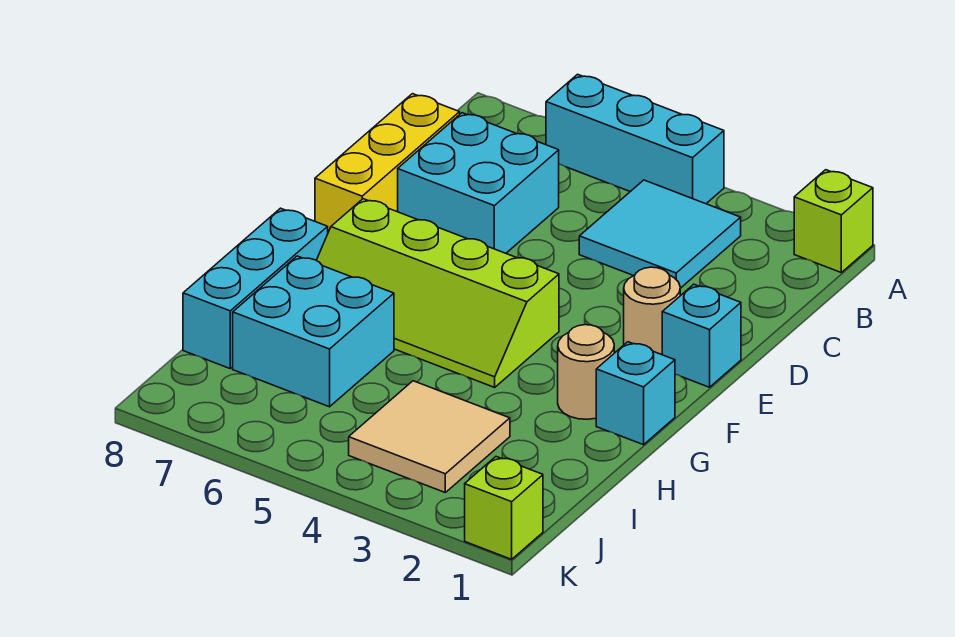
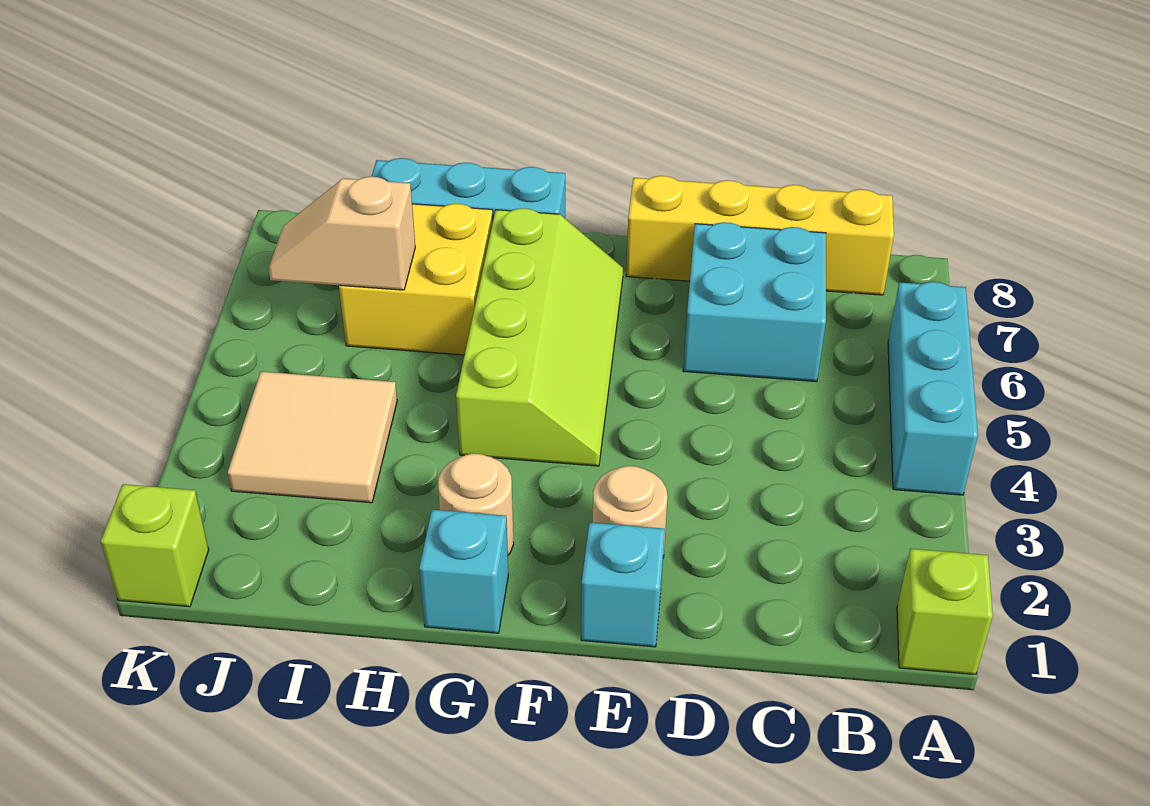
cyan tile B3:C4 level 1 -> none
yellow brick C8:E8 level 1 -> yellow brick B8:E8 level 1
lime slope F4:G7 level 1 top F -> lime slope F4:G7 level 1 top G
cyan brick H6:I7 level 1 -> yellow brick H6:I7 level 1
none -> tan slope I6:J6 level 2 top I

